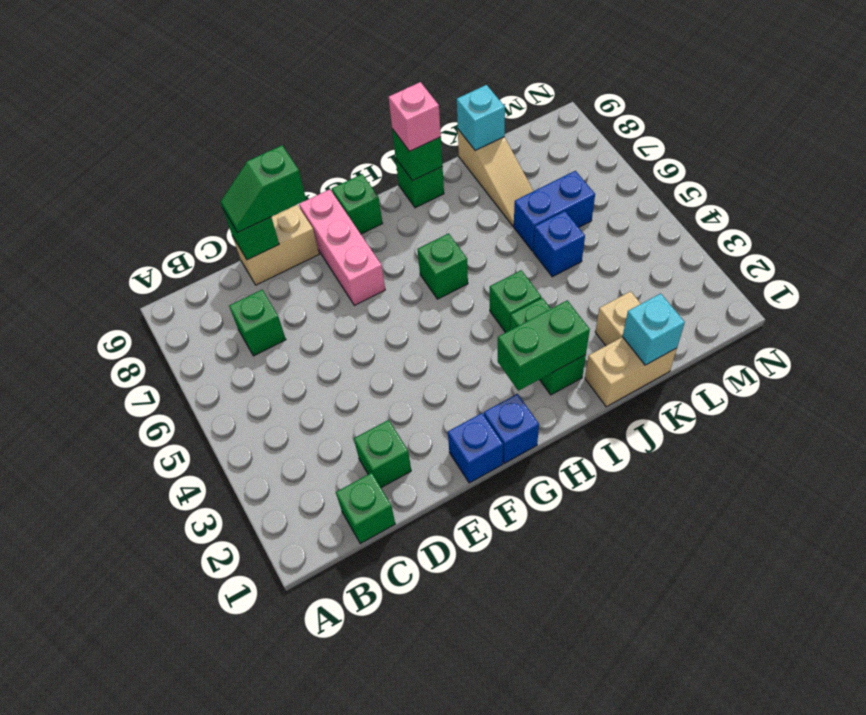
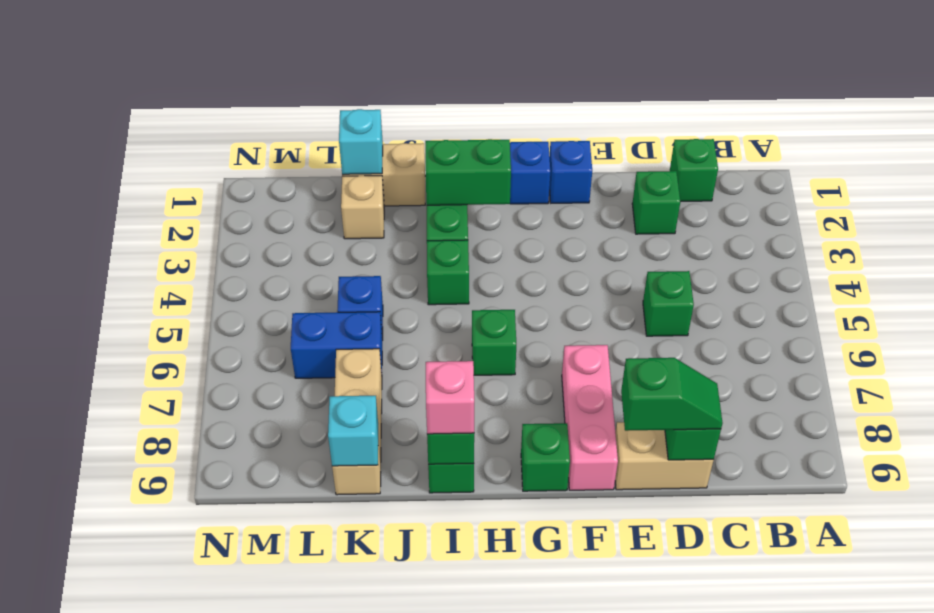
green brick C7 level 1 -> green brick D5 level 1
tan slope K7:K9 level 1 top 9 -> tan brick K7:K9 level 1

